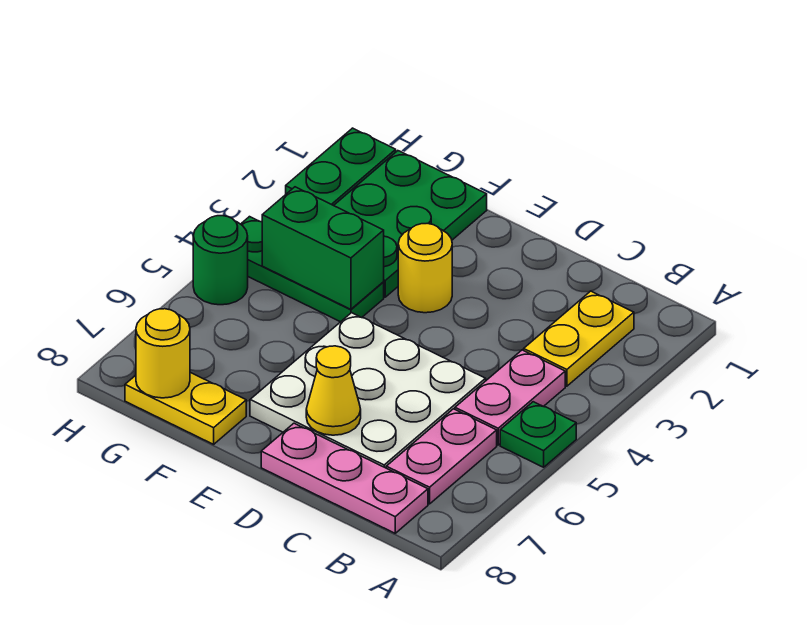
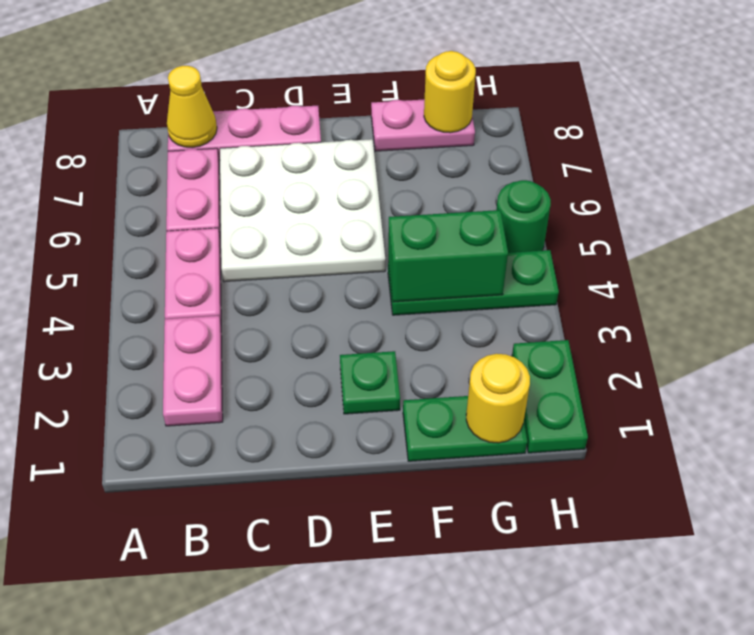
green plate A5 level 1 -> green plate E2 level 1
yellow plate B2:B3 level 1 -> pink plate B2:B3 level 1
yellow cone D7 level 2 -> yellow cone B8 level 2
yellow round brick E3 level 1 -> yellow round brick G1 level 2
green plate F1:G3 level 1 -> green plate F1:G1 level 1
yellow plate F8:G8 level 1 -> pink plate F8:G8 level 1

